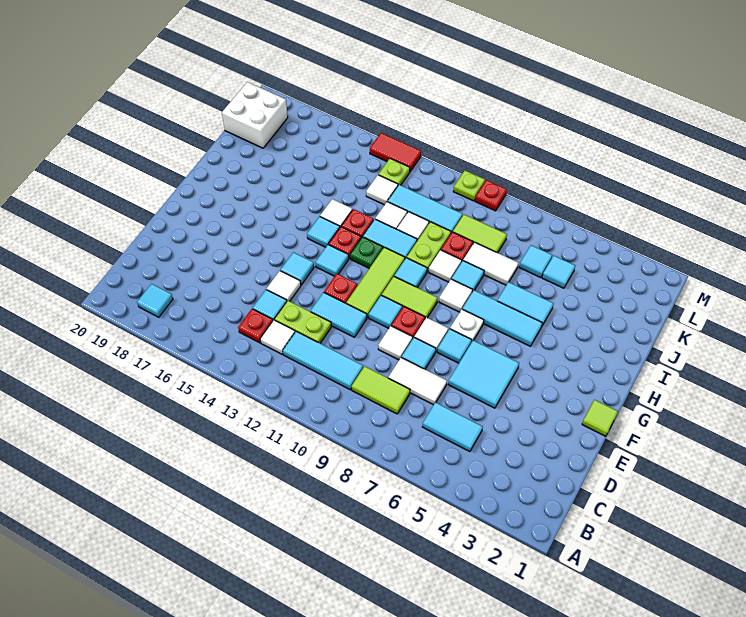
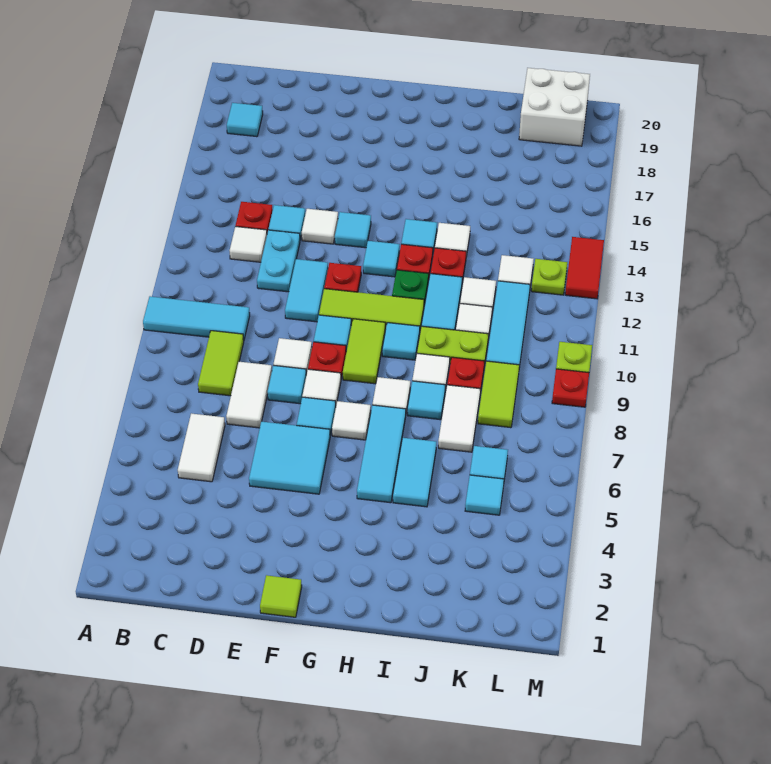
cyan tile C5:C6 level 1 -> white tile C5:C6 level 1
cyan tile C10:C12 level 1 -> cyan tile A10:C10 level 1
lime plate D12:D13 level 1 -> cyan plate D12:D13 level 1
white plate G7 level 1 -> white tile G7 level 1

